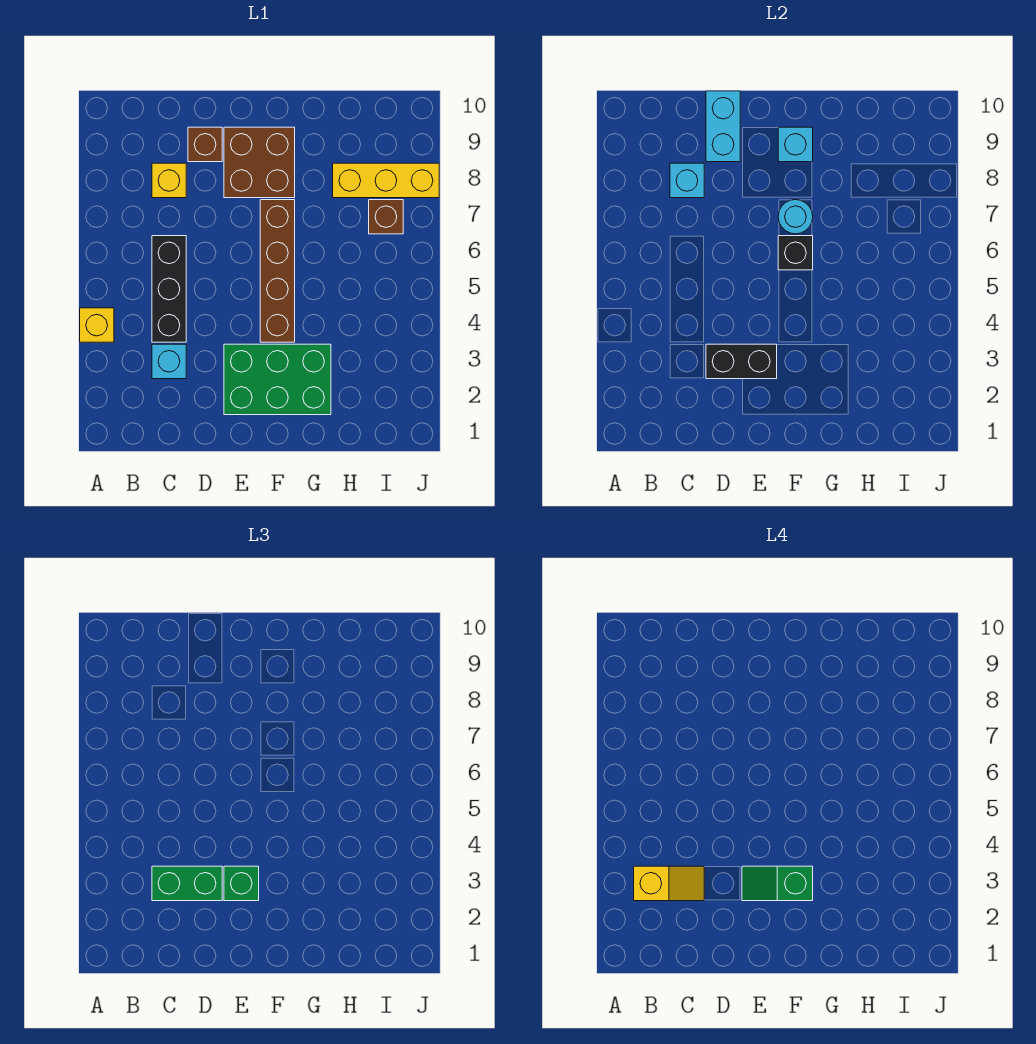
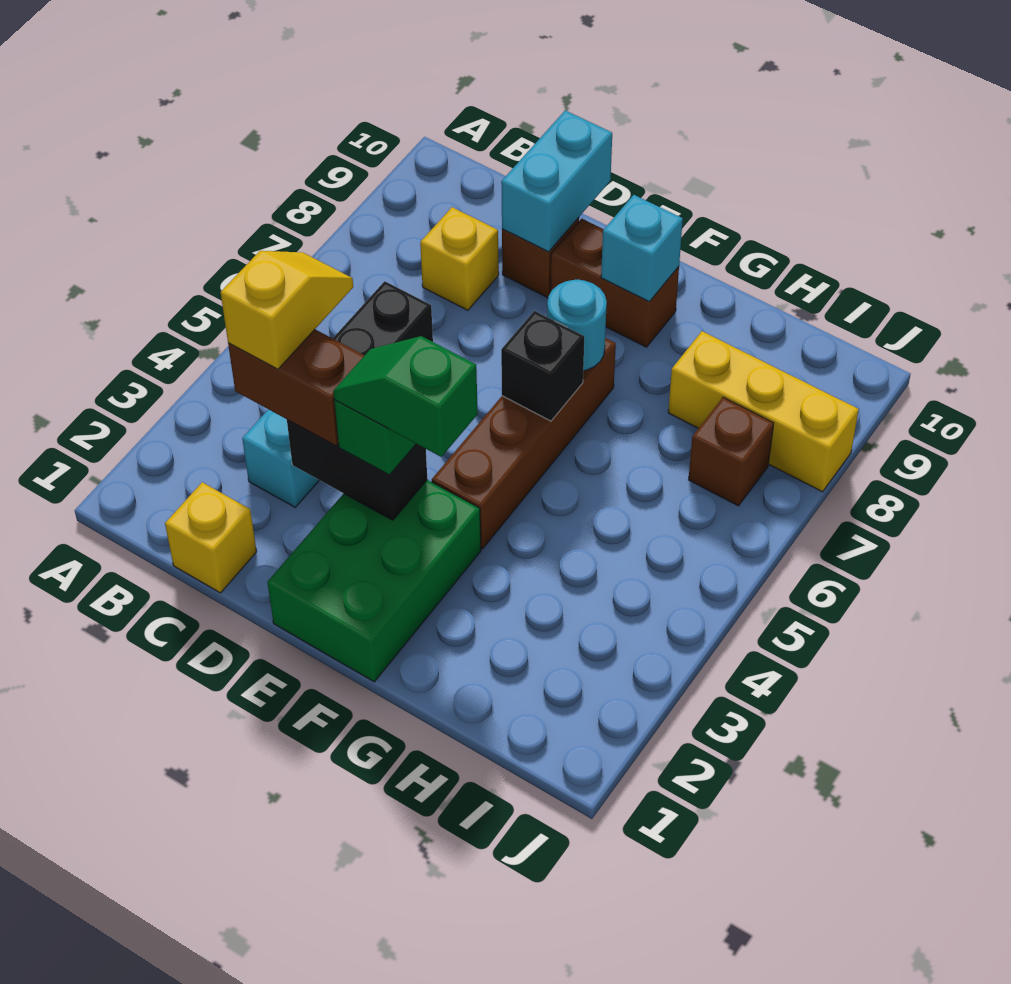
yellow brick A4 level 1 -> yellow brick C1 level 1
yellow slope B3:C3 level 4 top B -> yellow slope C3:C4 level 4 top 3
green brick C3:D3 level 3 -> brown brick C3:D3 level 3
cyan brick C8 level 2 -> none
green brick E2:G3 level 1 -> green brick E1:F3 level 1
brown brick E8:F9 level 1 -> brown brick E9:F9 level 1

